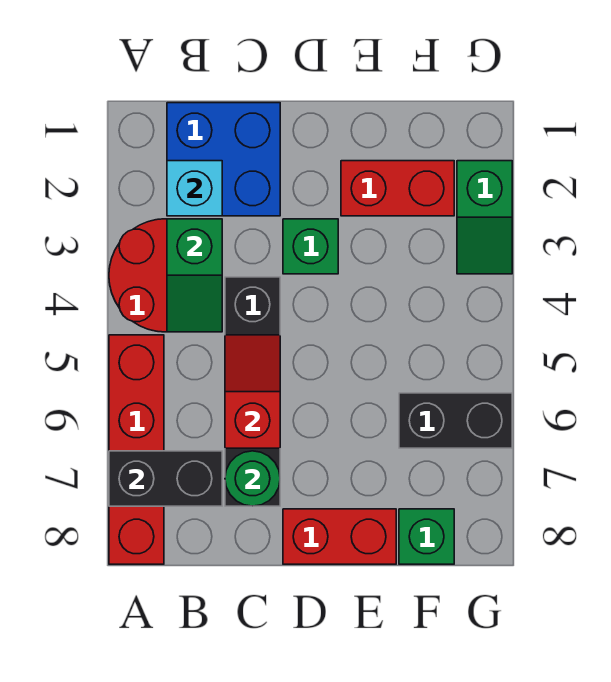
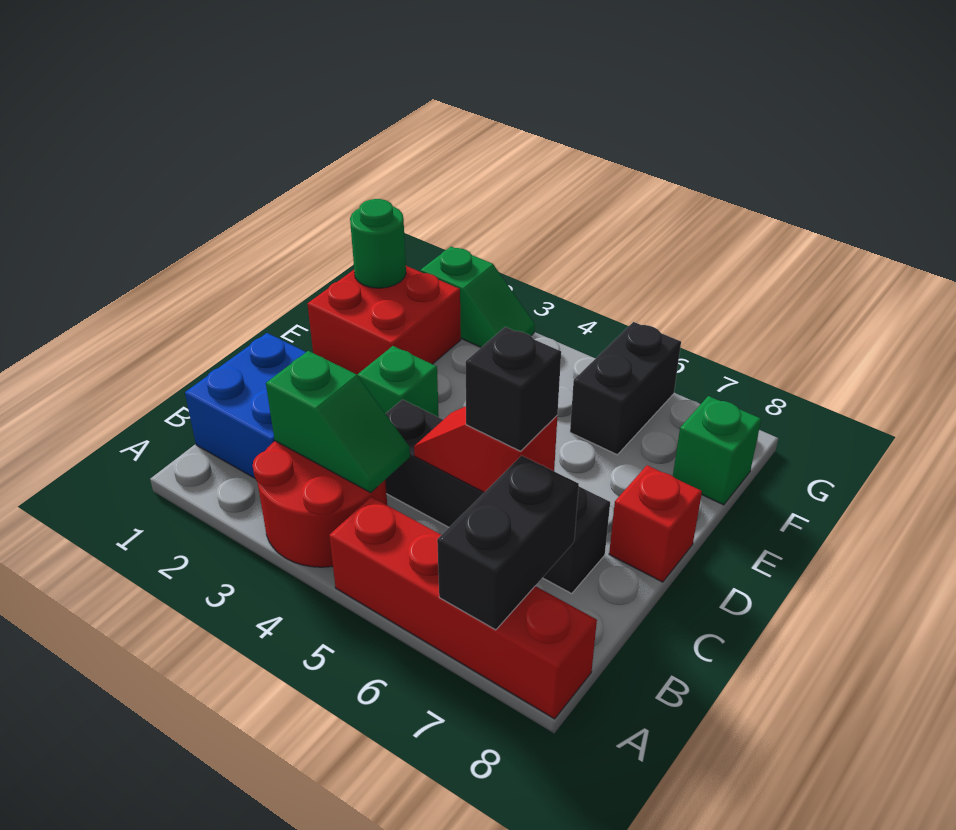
cyan brick B2 level 2 -> none
none -> black brick C6 level 3
green round brick C7 level 2 -> green round brick F1 level 2
red brick D8:E8 level 1 -> red brick D8 level 1
red brick E2:F2 level 1 -> red brick E1:F2 level 1

